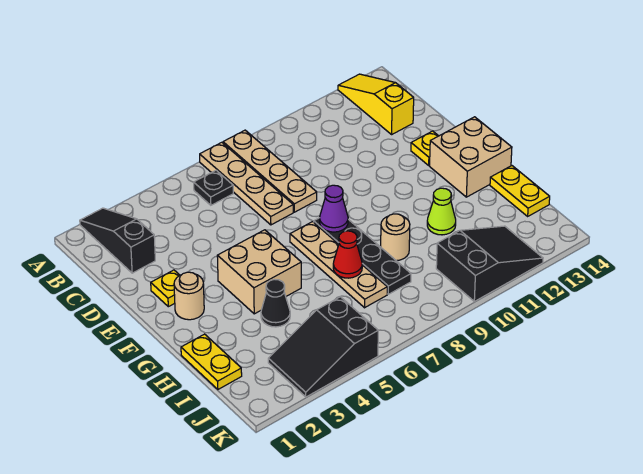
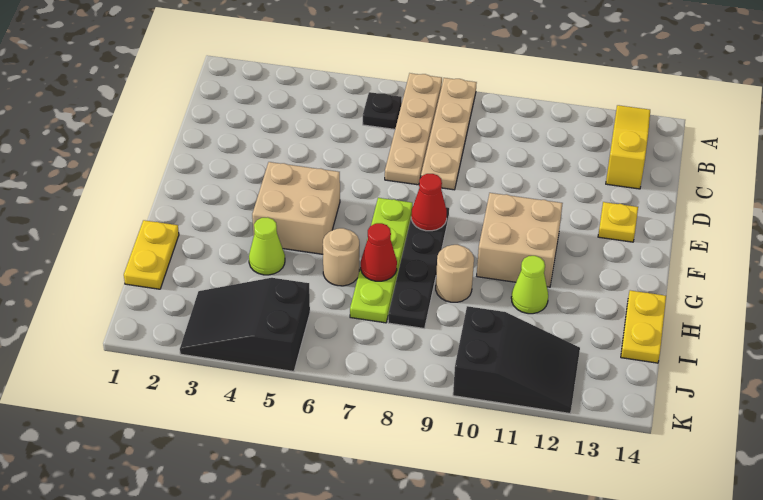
black slope A2:C2 level 1 top C -> none
yellow plate E2 level 1 -> none
tan round brick F2 level 1 -> tan round brick H6 level 1
tan plate F7:I7 level 1 -> lime plate F7:I7 level 1
purple cone F8 level 2 -> red cone F8 level 2
tan brick F13:G14 level 1 -> tan brick F10:G11 level 1
black cone H4 level 1 -> lime cone H4 level 1

